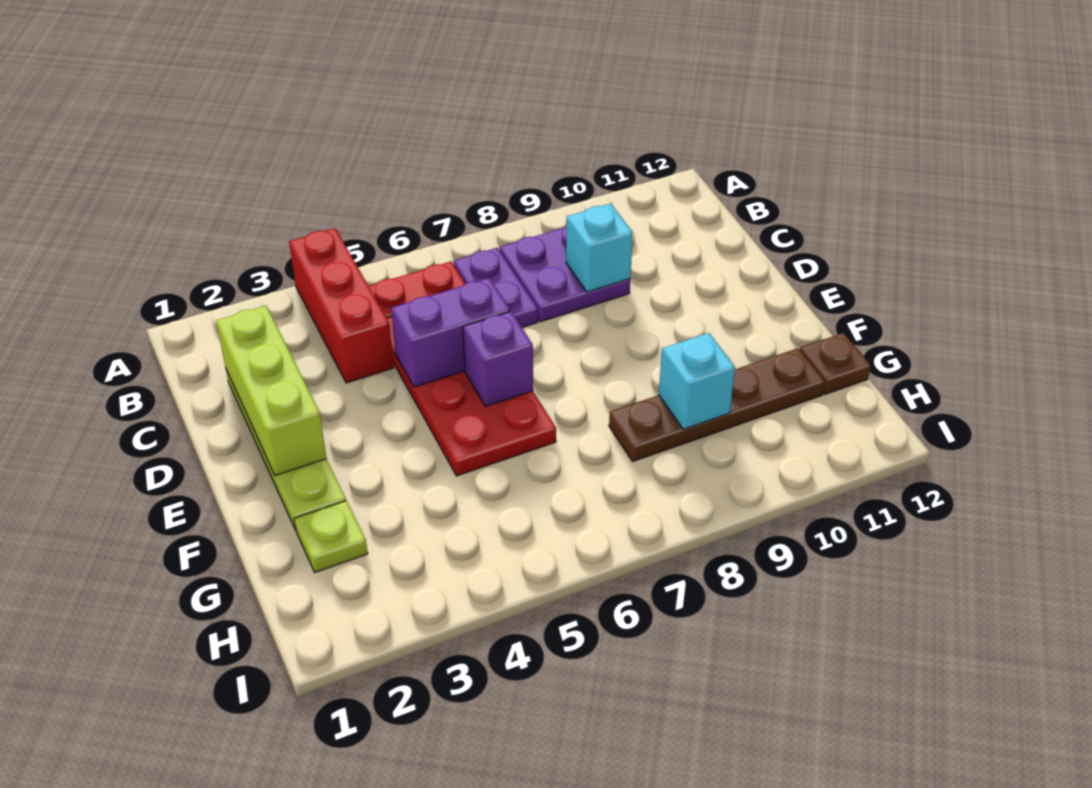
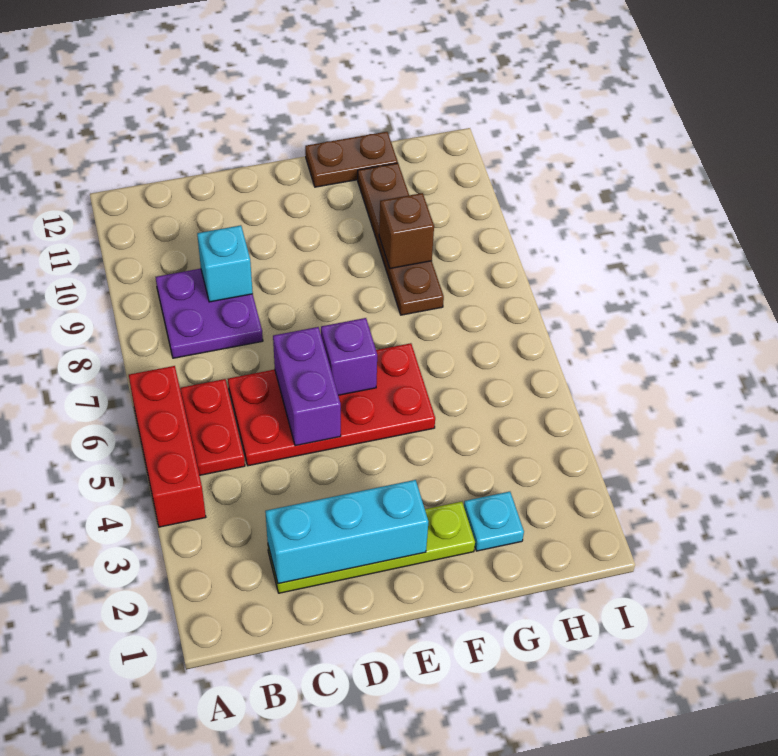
red brick A4:C4 level 1 -> red brick A4:A6 level 1
purple plate B7:C7 level 1 -> none
lime brick C2:E2 level 2 -> cyan brick C2:E2 level 2
lime plate G2 level 1 -> cyan plate G2 level 1
cyan brick G9 level 2 -> brown brick G9 level 2
brown plate G12 level 1 -> brown plate F12:G12 level 1

